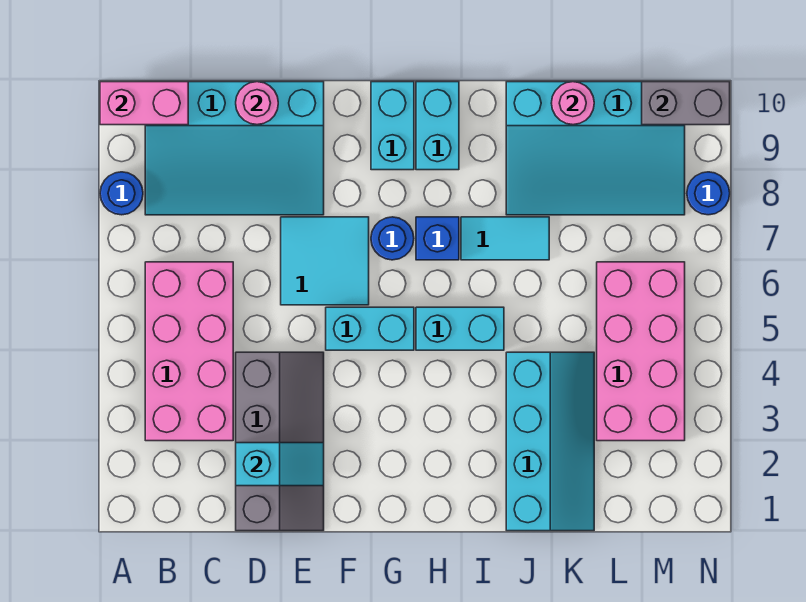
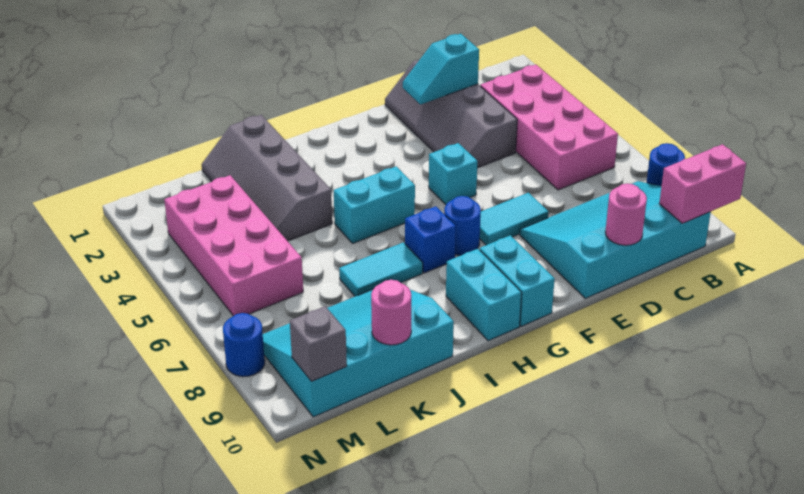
cyan tile E6:F7 level 1 -> cyan tile E7:F7 level 1
cyan brick F5:G5 level 1 -> cyan brick F5 level 1
cyan slope J1:K4 level 1 top J -> grey slope J1:K4 level 1 top J
grey brick M10:N10 level 2 -> grey brick M10 level 2

